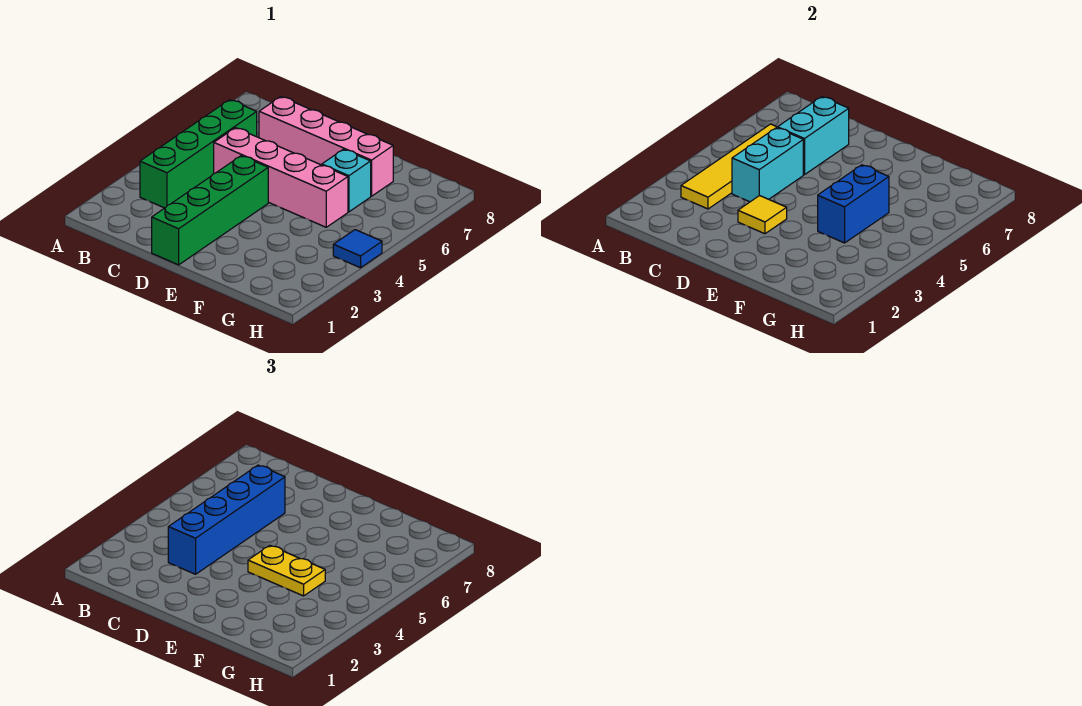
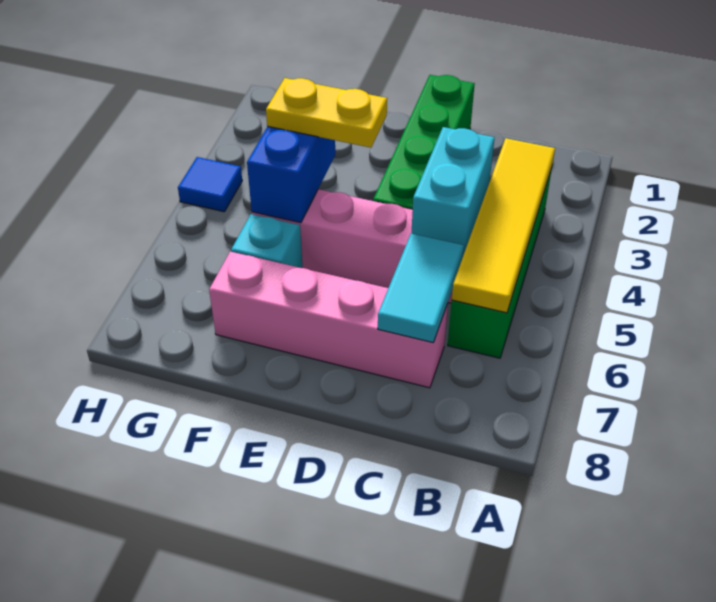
blue brick C3:C6 level 3 -> none
cyan brick C6:C7 level 2 -> cyan tile C6:C7 level 2
yellow tile D3 level 2 -> none

